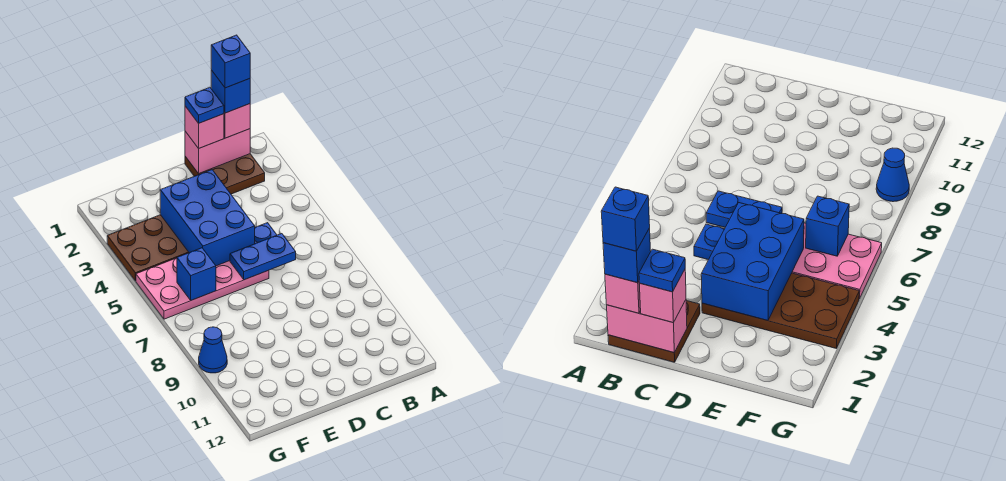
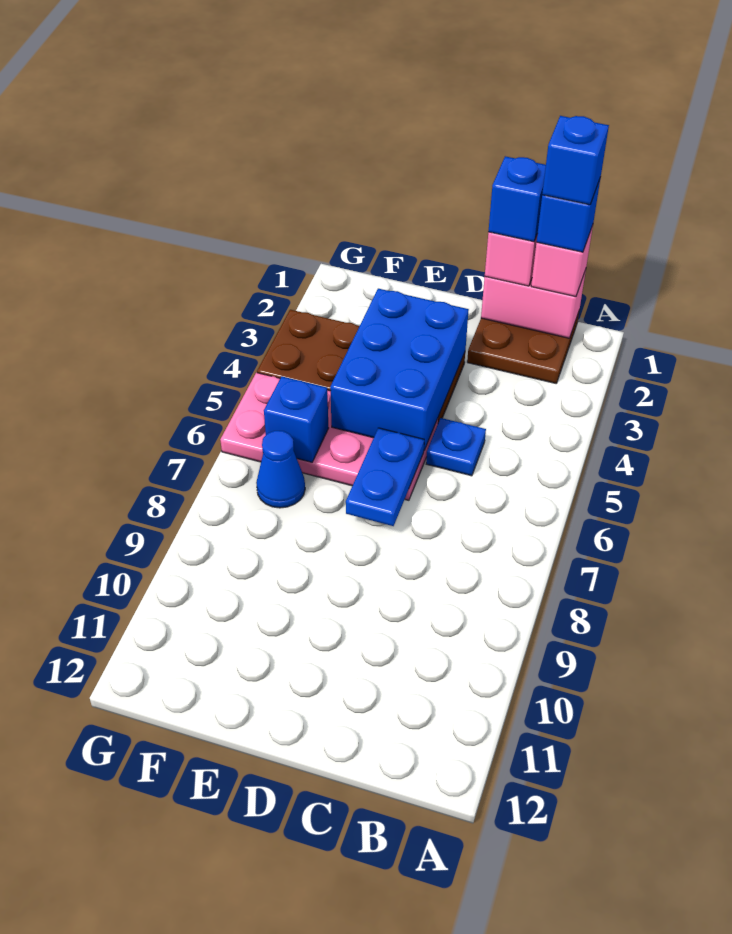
blue plate C1 level 4 -> blue brick C1 level 4
blue plate C6:D6 level 2 -> blue plate D6:D7 level 2
blue cone G9 level 1 -> blue cone F7 level 1

